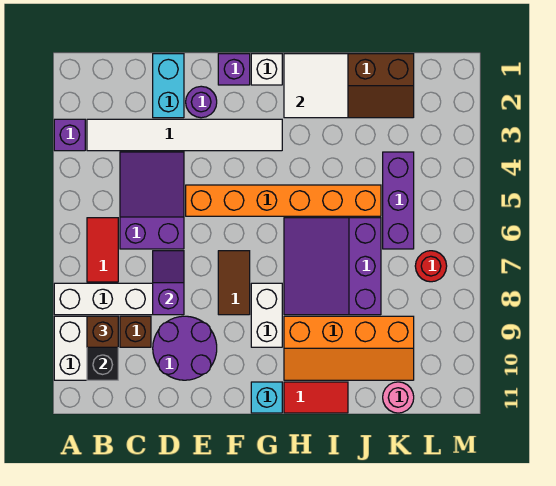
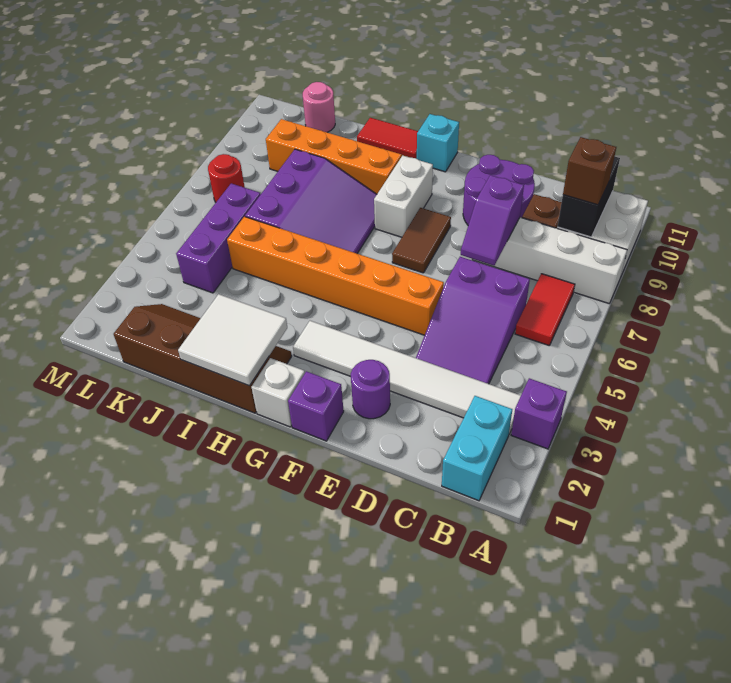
cyan brick D1:D2 level 1 -> cyan brick B1:B2 level 1

